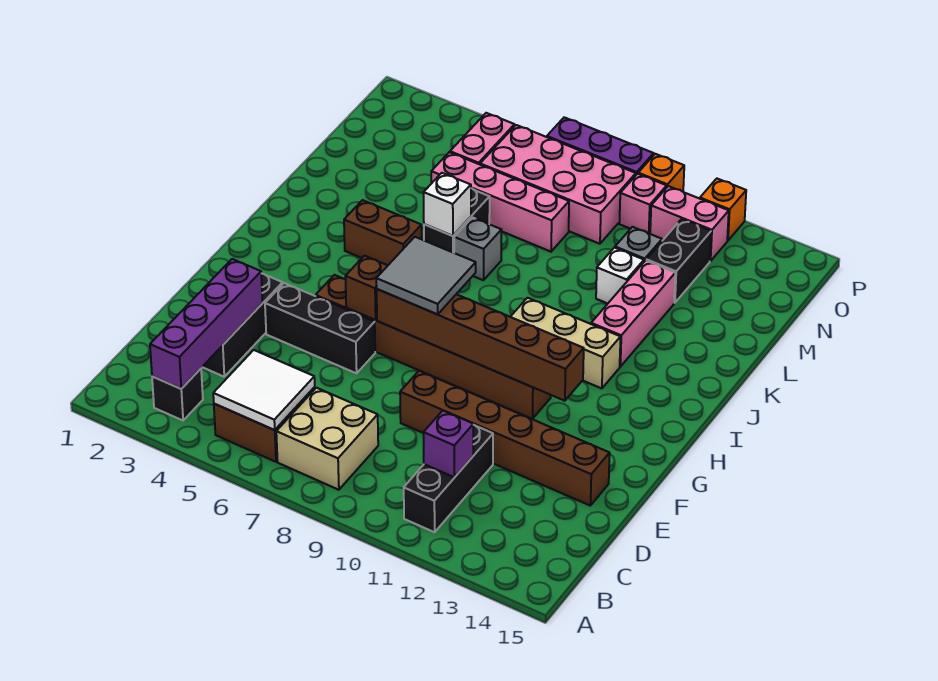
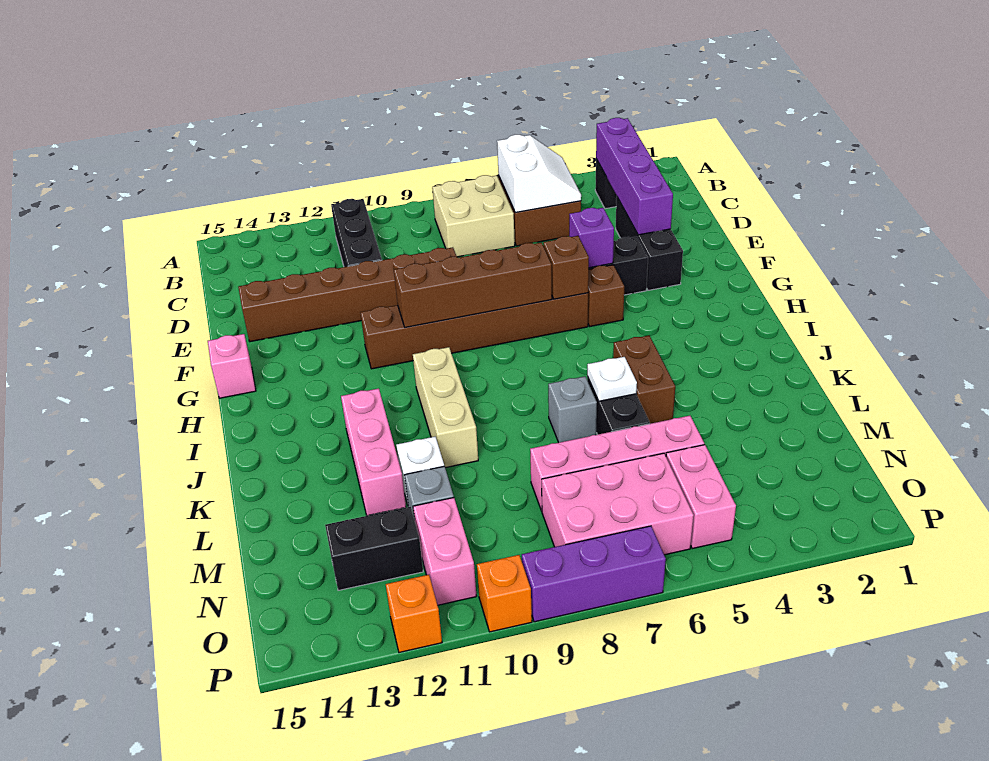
white tile B5:C6 level 2 -> white slope B5:C6 level 2 top 6
purple brick C11 level 2 -> purple brick F5 level 2
brown brick G7:G12 level 2 -> brown brick G7:G10 level 2
grey tile G7:H8 level 3 -> none
tan brick I10:I12 level 1 -> tan brick I10:K10 level 1
brown brick J4:J5 level 1 -> brown brick J5:K5 level 1
white brick K6 level 2 -> white plate K6 level 2
black brick M12:N12 level 1 -> black brick N12:N13 level 1
pink brick N6:O9 level 1 -> pink brick N6:O8 level 1
pink brick O10 level 1 -> pink brick G15 level 1
pink brick O11:O12 level 1 -> pink brick N11:O11 level 1

